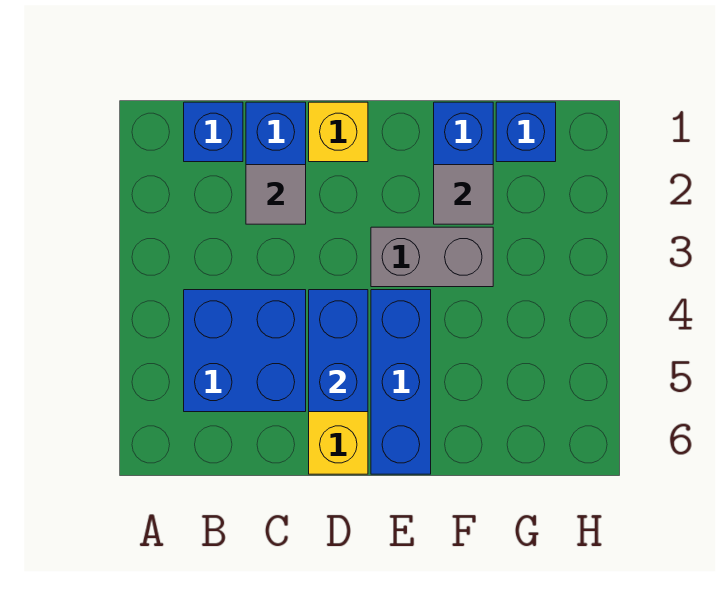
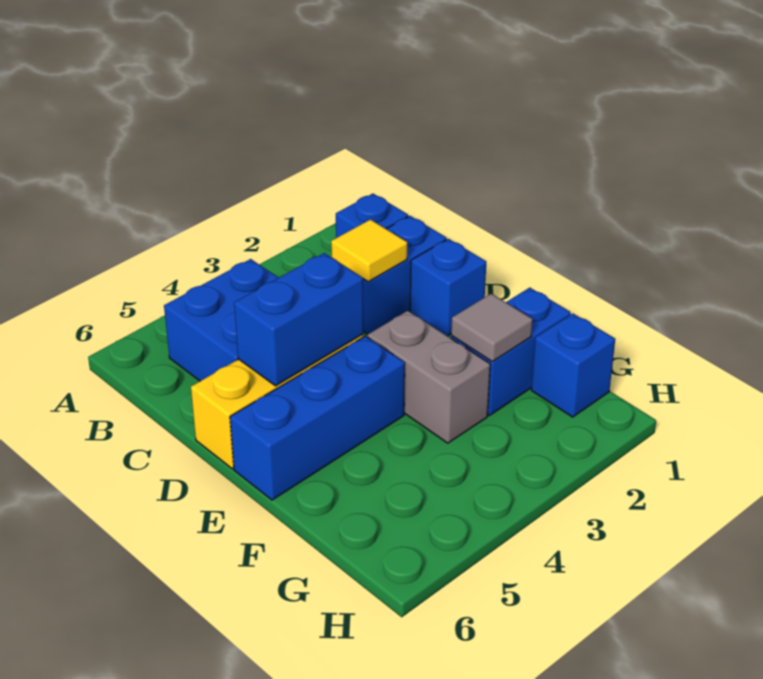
grey tile C2 level 2 -> yellow tile C2 level 2
yellow brick D1 level 1 -> blue brick D1 level 1

